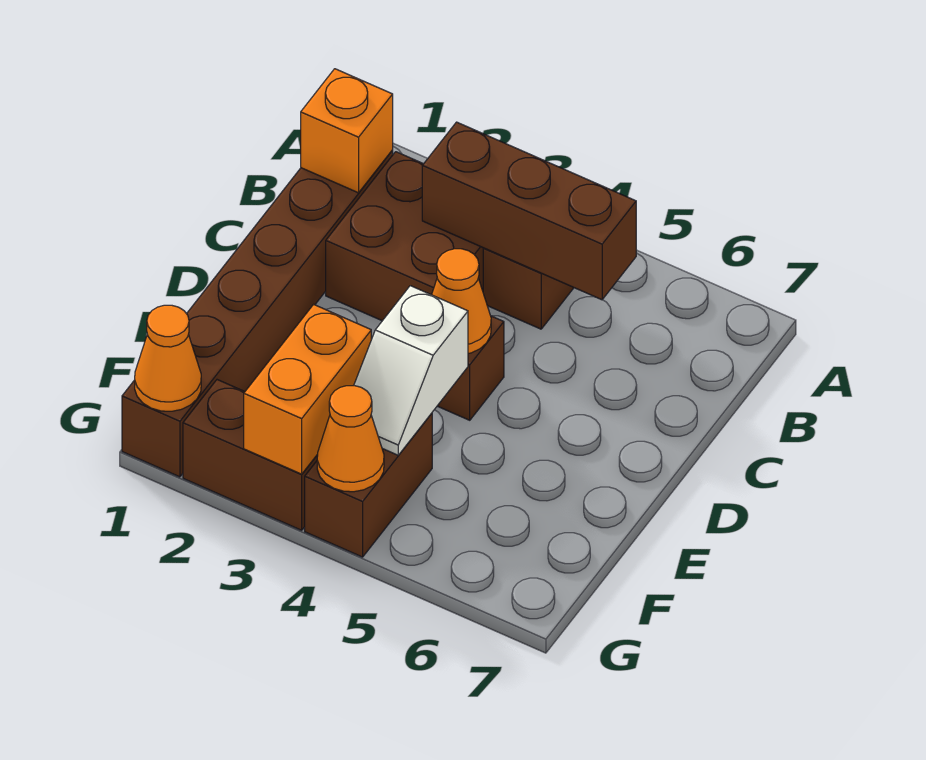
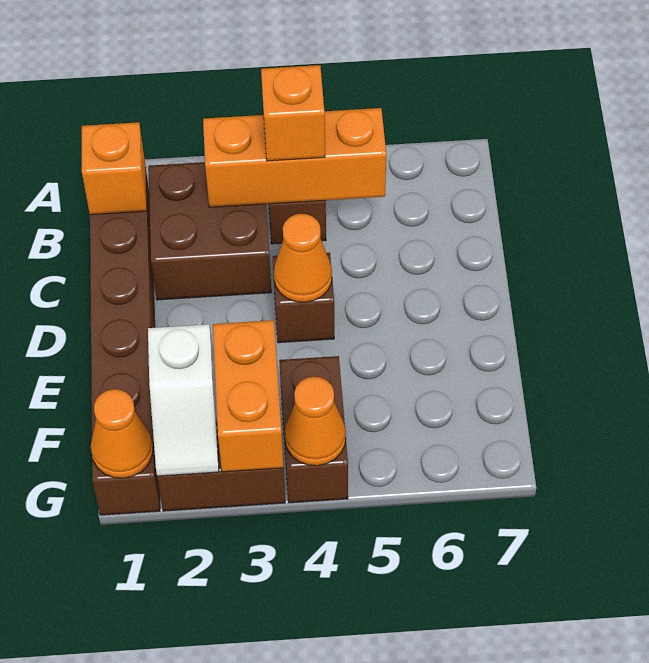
brown brick B3:B5 level 2 -> orange brick B3:B5 level 2
none -> orange brick B4 level 3
white slope E4:F4 level 2 top E -> white slope F2:G2 level 2 top F

